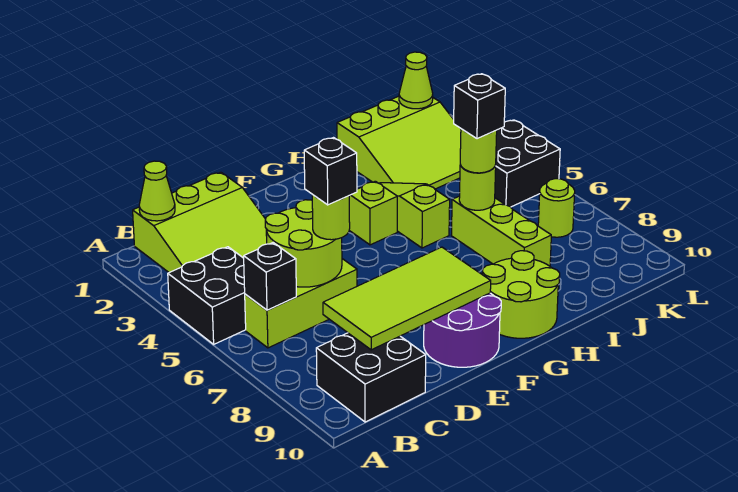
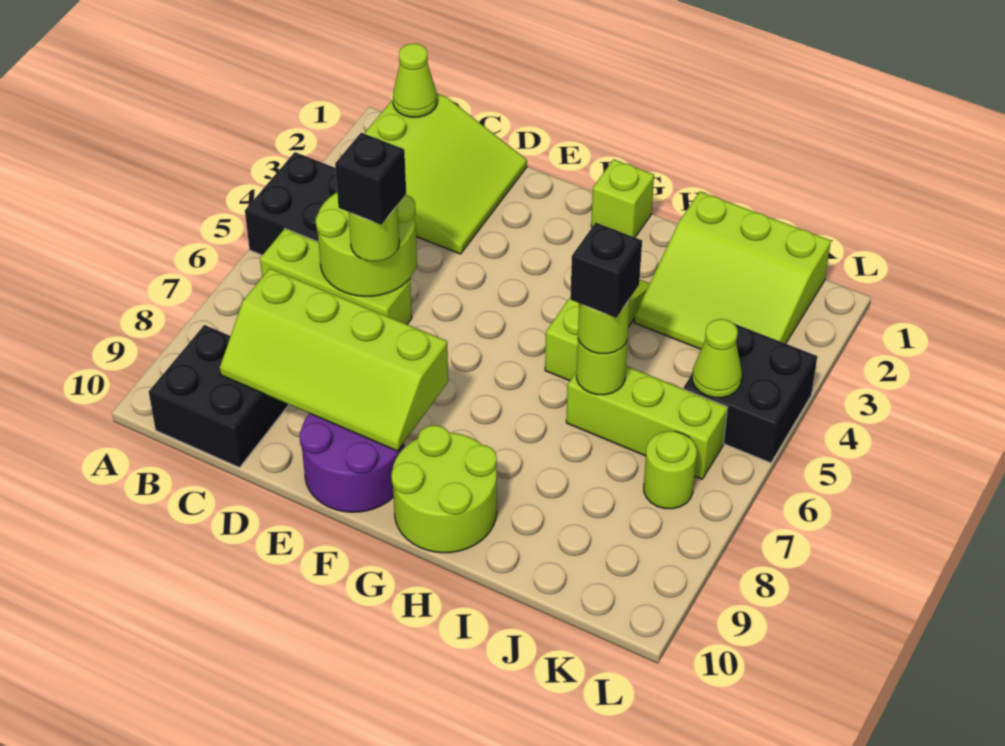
lime slope B1:D3 level 1 top 1 -> lime slope B1:D3 level 1 top B
black brick B6 level 2 -> none
lime tile C8:F9 level 2 -> lime slope C8:F9 level 2 top 8
lime brick G4 level 1 -> lime brick G1 level 1
lime brick I6:I8 level 1 -> lime brick I6:K6 level 1
lime cone K1 level 2 -> lime cone K5 level 2

